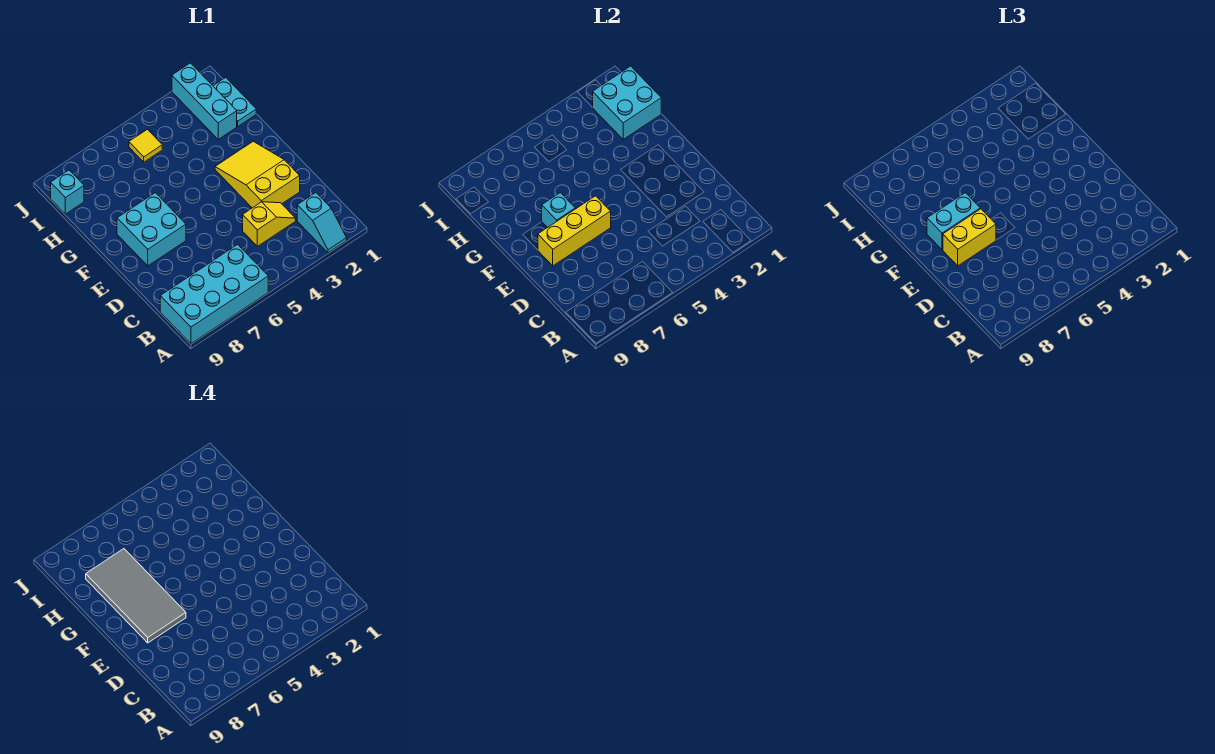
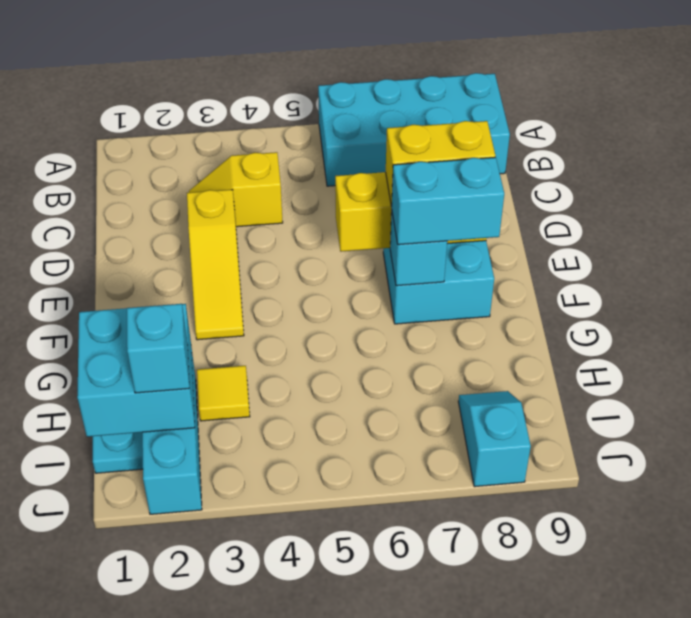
cyan slope A2:B2 level 1 top B -> cyan slope I8:J8 level 1 top J
yellow slope D2:F3 level 1 top D -> yellow slope D3:F3 level 1 top D
grey tile E7:H8 level 4 -> none
yellow tile I5 level 1 -> yellow tile H3 level 1
cyan brick I9 level 1 -> cyan brick I2 level 3

